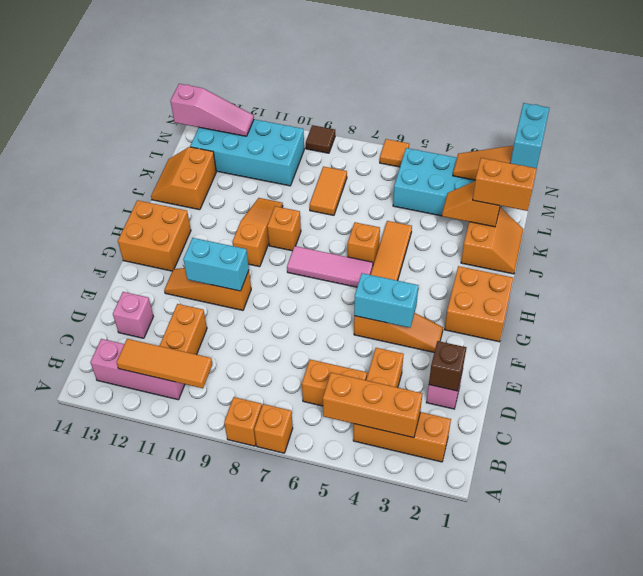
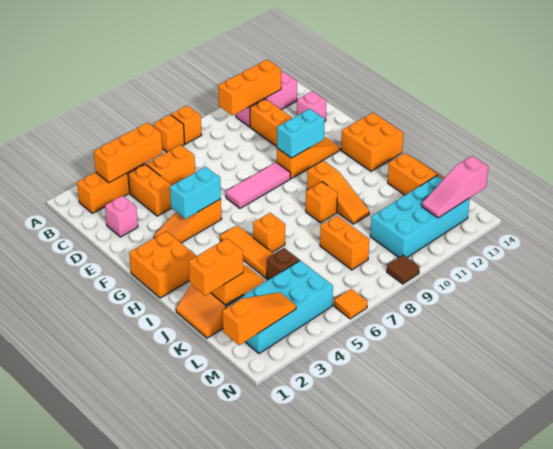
orange tile B10:B12 level 2 -> orange brick B10:B12 level 2
brown brick D2 level 2 -> brown brick K5 level 1
pink tile H6:H8 level 1 -> pink tile F7:F9 level 1
orange tile K8:L8 level 1 -> orange brick K8:L8 level 1
cyan brick M1:N1 level 3 -> none

